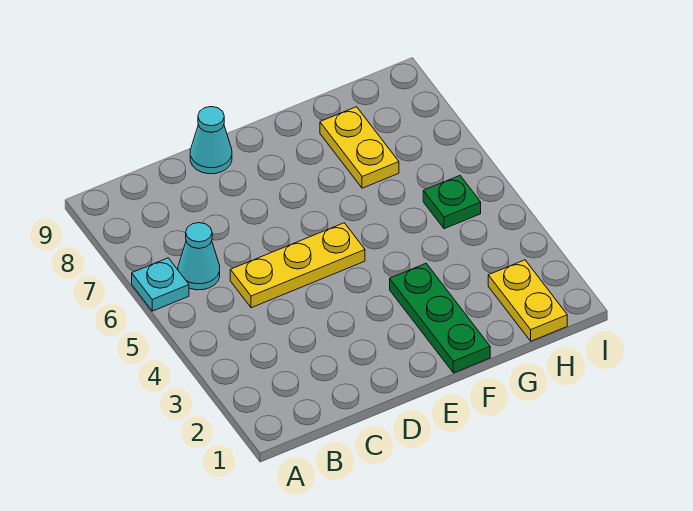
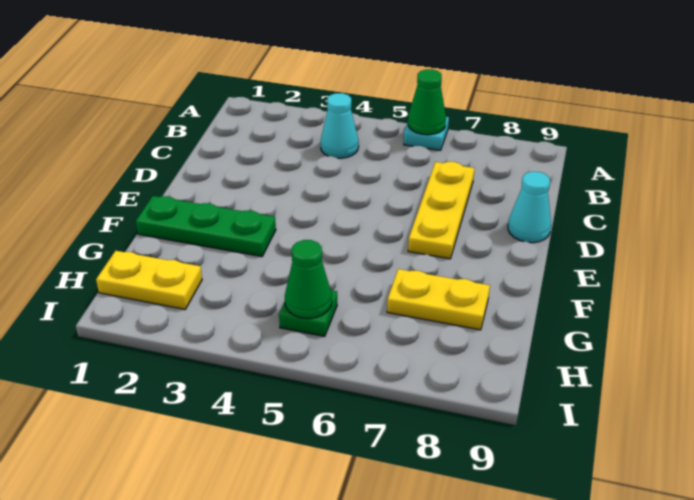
none -> green cone A6 level 2
cyan cone B6 level 1 -> cyan cone B4 level 1
yellow plate C5:E5 level 1 -> yellow plate C7:E7 level 1
none -> green cone H5 level 2

